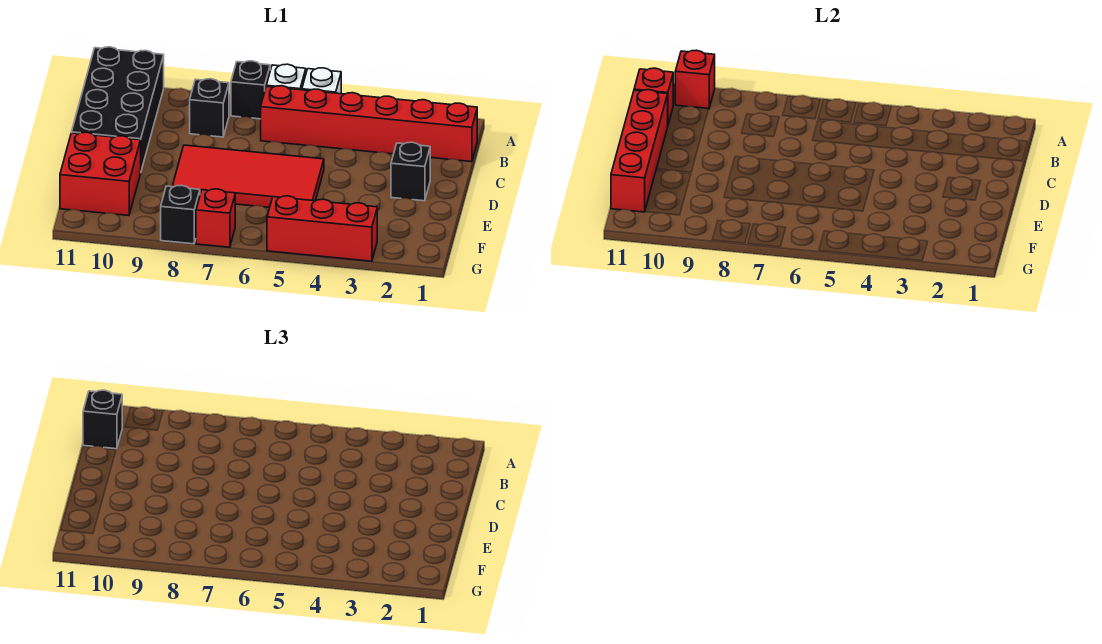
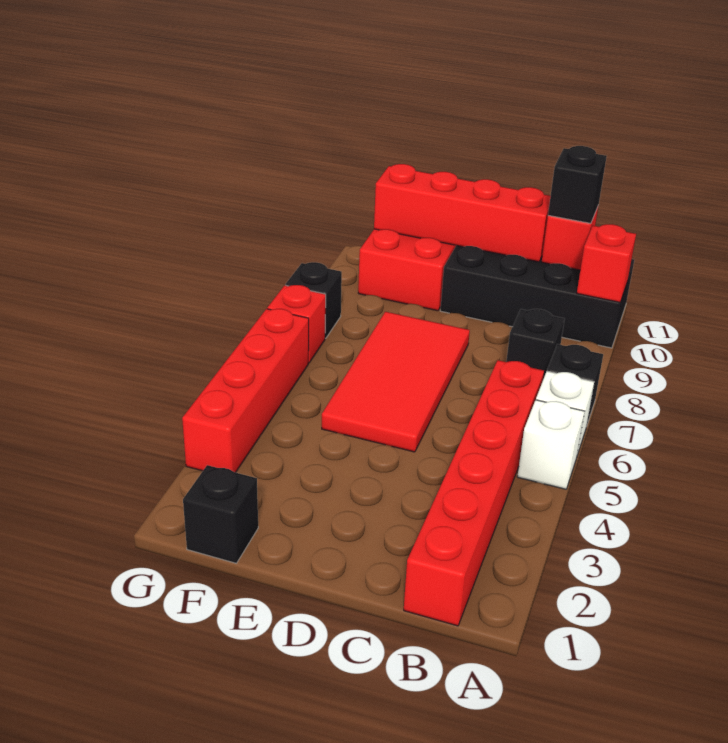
black brick D2 level 1 -> black brick F1 level 1
red brick G3:G5 level 1 -> red brick G3:G6 level 1

